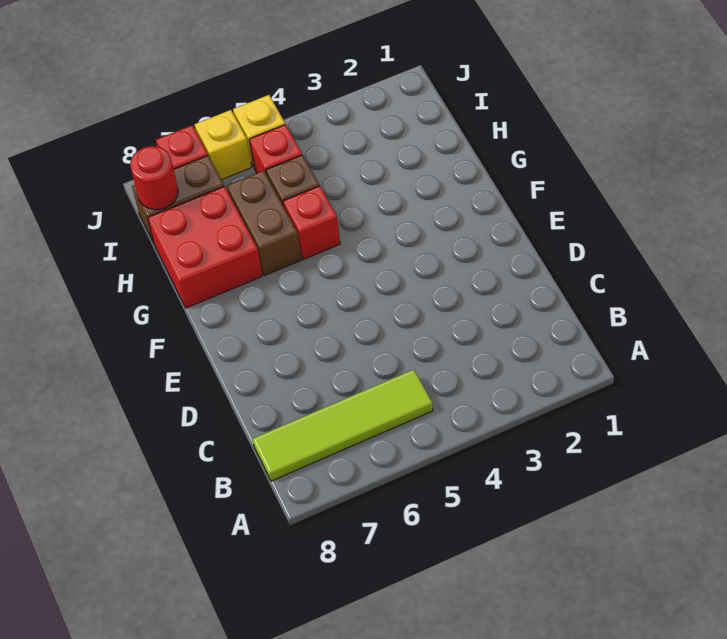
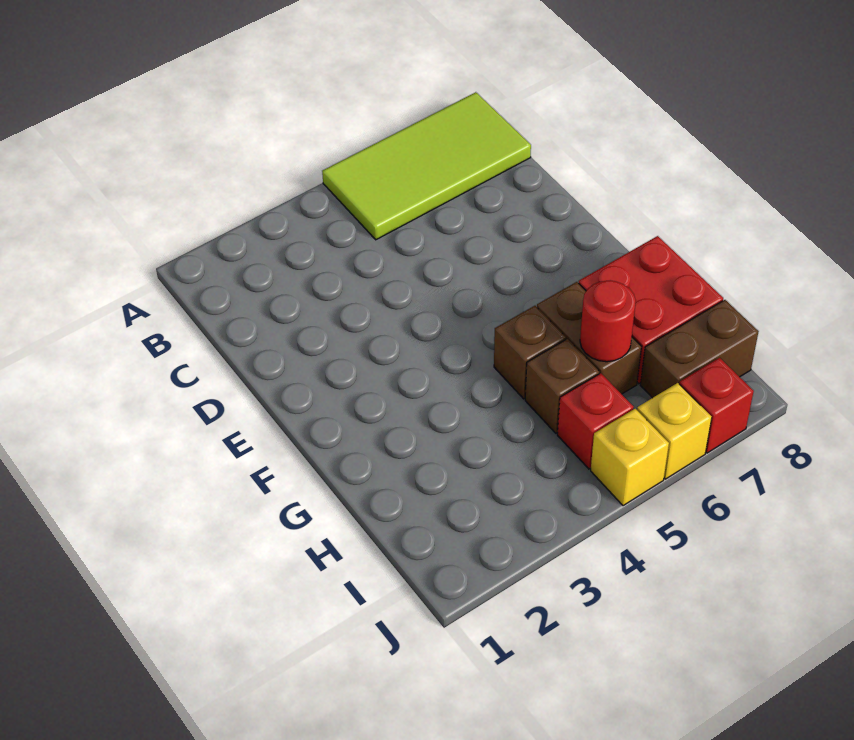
lime tile B5:B8 level 1 -> lime tile A5:B8 level 1
red brick G5 level 1 -> brown brick G5 level 1
red round brick I8 level 2 -> red round brick H6 level 2

